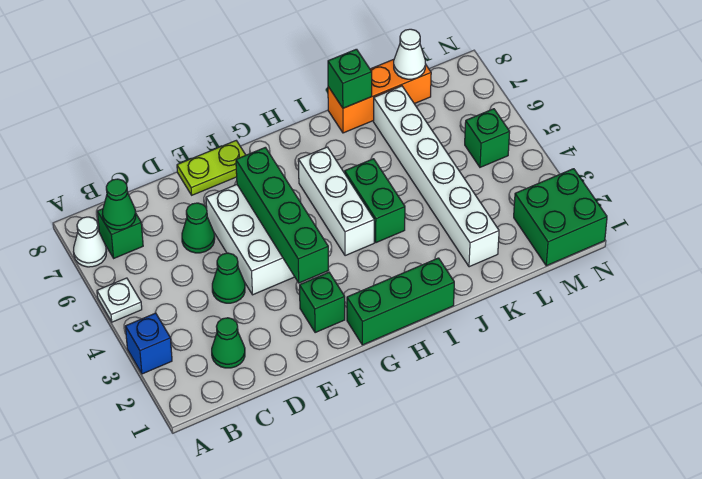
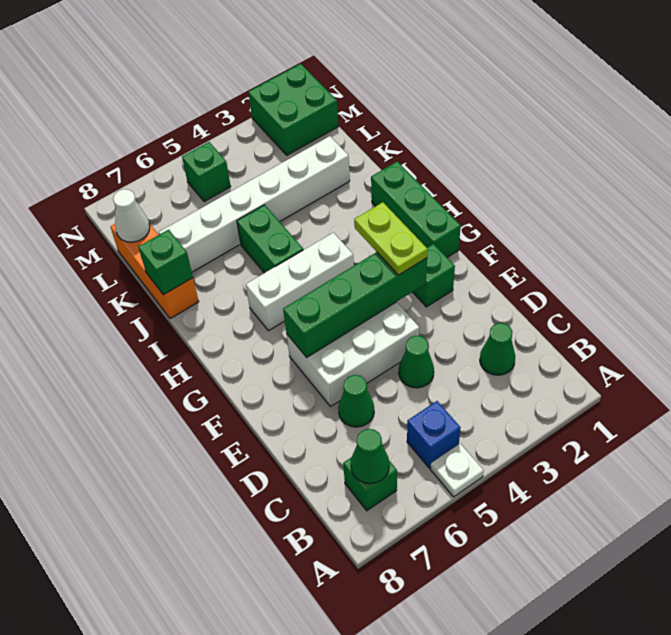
blue brick A3 level 1 -> blue brick B5 level 1
white cone A7 level 1 -> none
lime plate E8:F8 level 1 -> lime plate F3:G3 level 3
green brick I4:I5 level 1 -> green brick I5:J5 level 1

